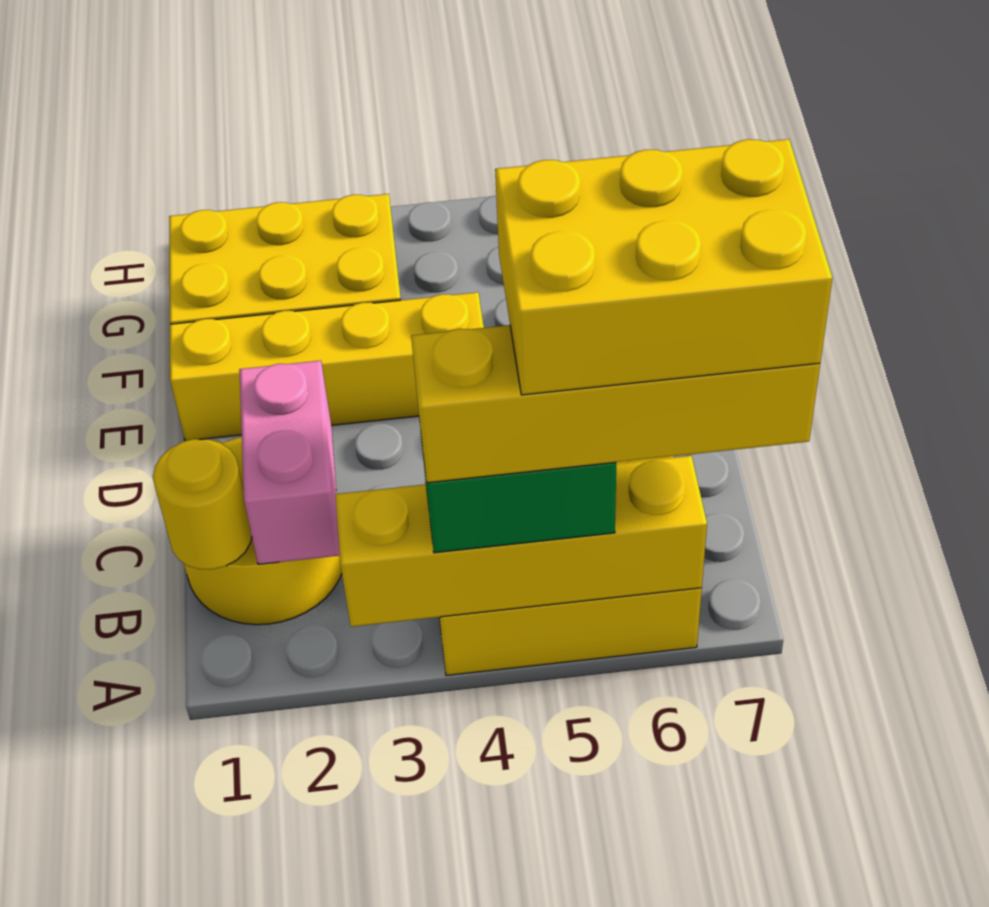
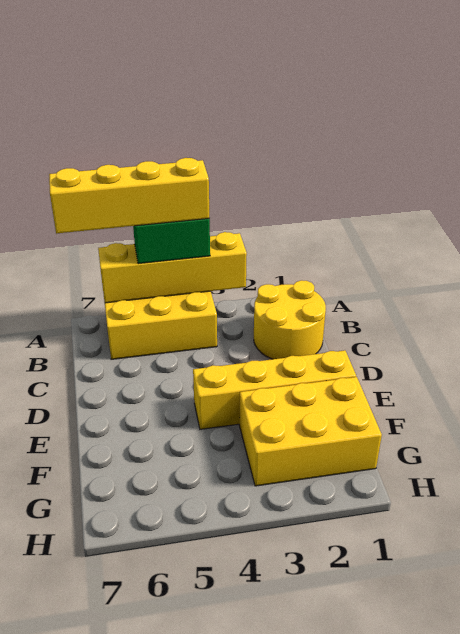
yellow brick A5:B7 level 5 -> none
yellow round brick B1 level 2 -> none
pink brick B2:C2 level 2 -> none

